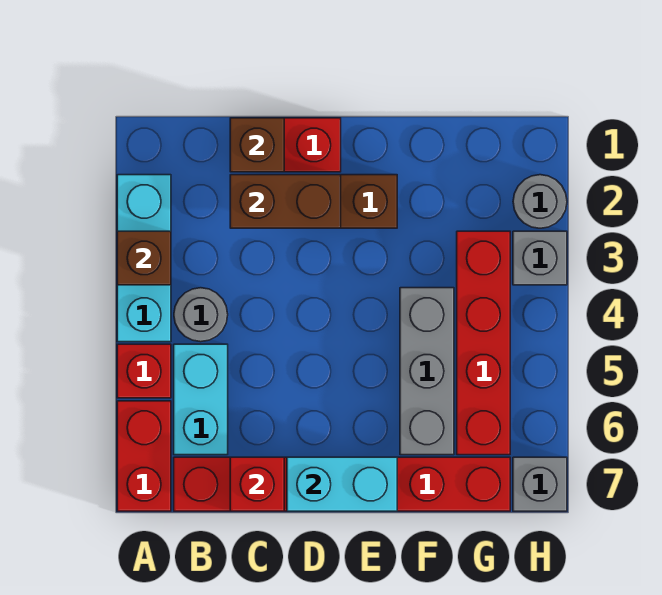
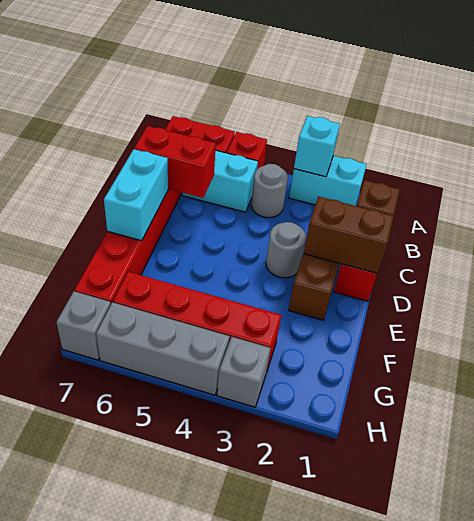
cyan brick A2:A4 level 1 -> cyan brick A2:A3 level 1
brown brick A3 level 2 -> cyan brick A3 level 2
brown brick C2:D2 level 2 -> brown brick D1:D2 level 2
red brick C7 level 2 -> red brick C6:C7 level 2
grey brick F4:F6 level 1 -> grey brick H4:H6 level 1
grey round brick H2 level 1 -> grey round brick D3 level 1

